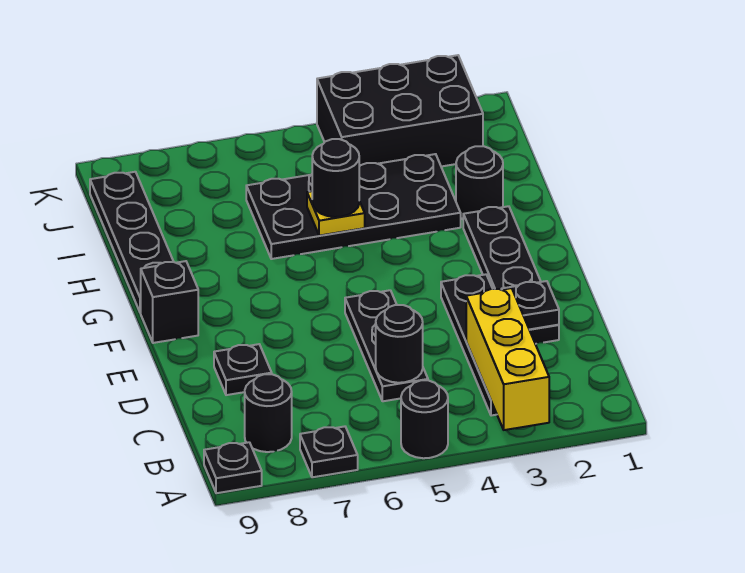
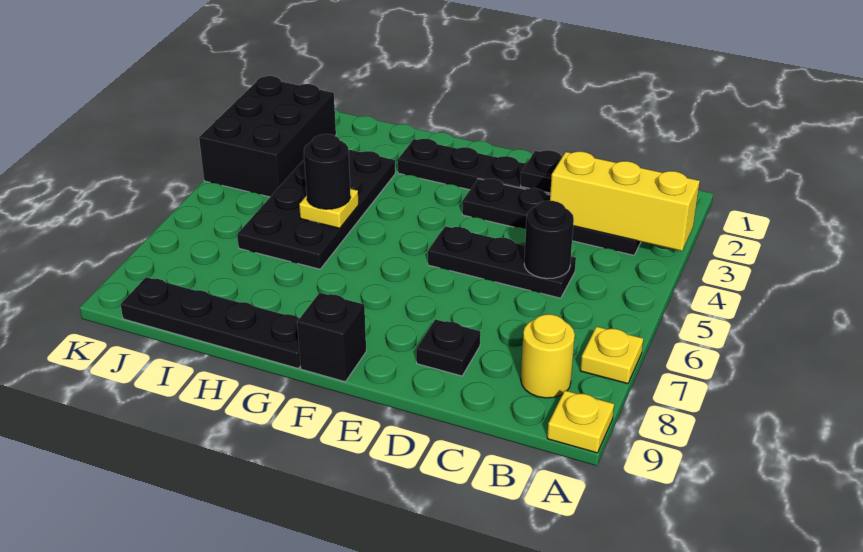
black round brick A5 level 1 -> none
black plate A7 level 1 -> yellow plate A7 level 1
black plate A9 level 1 -> yellow plate A9 level 1
black round brick B8 level 1 -> yellow round brick B8 level 1
black round brick H2 level 1 -> none

